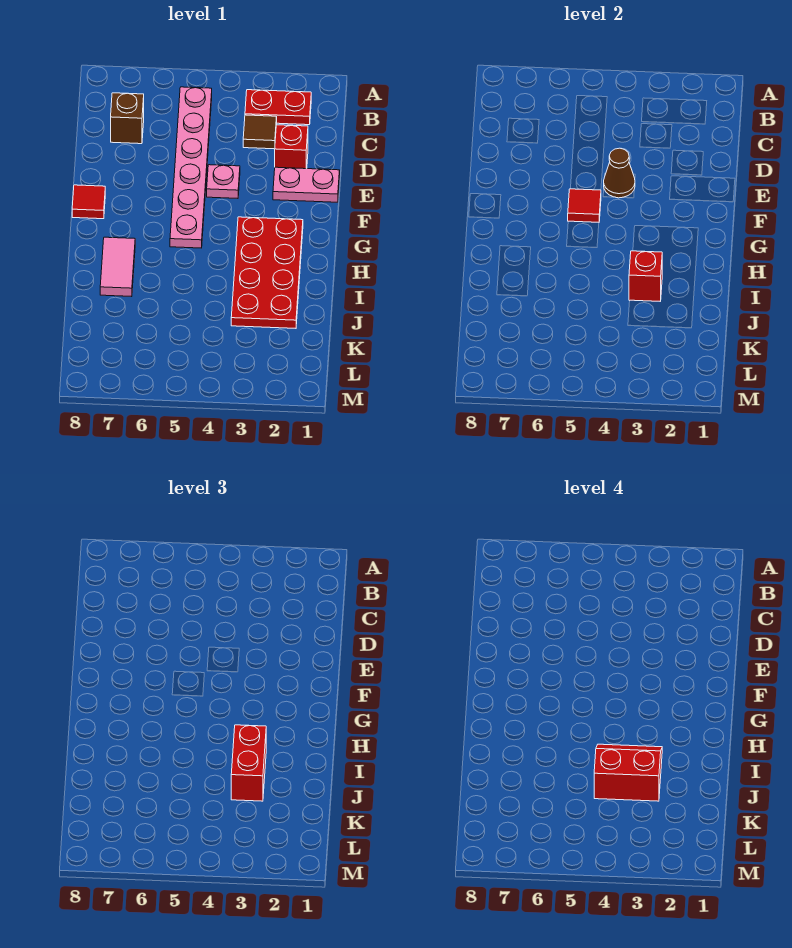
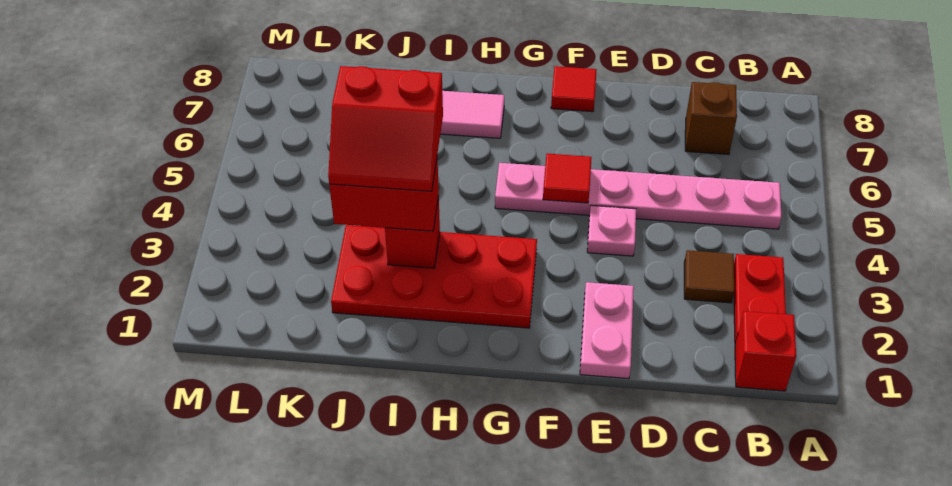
red brick D2 level 1 -> red brick B1 level 1
brown cone E4 level 2 -> none
red slope I3:J4 level 4 top J -> red slope I3:J4 level 4 top 4

